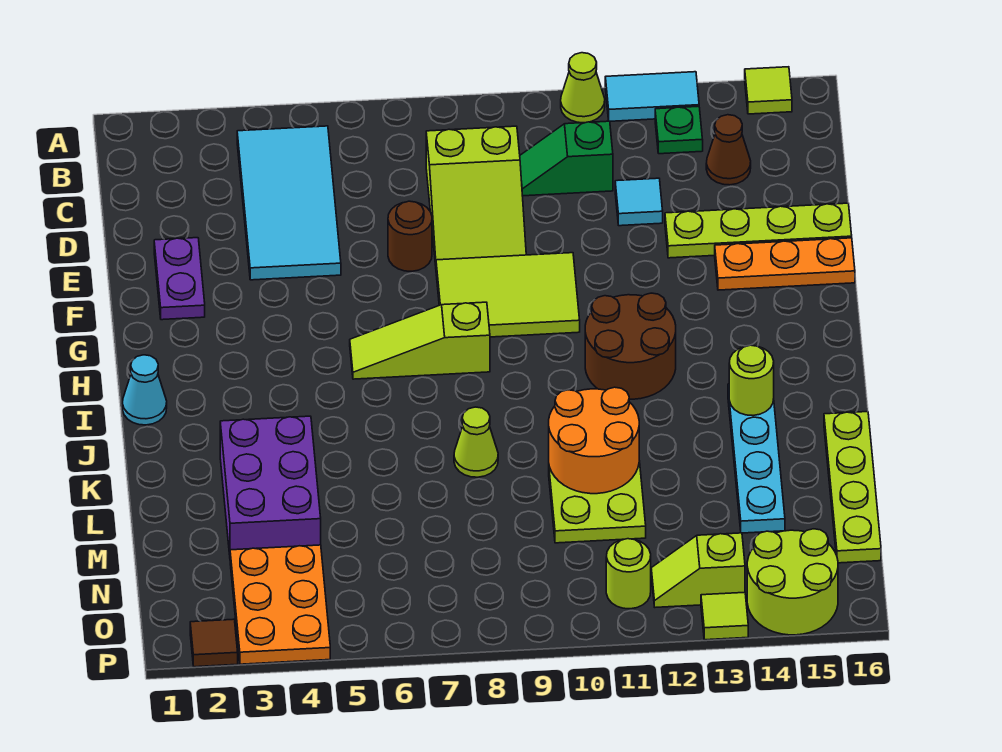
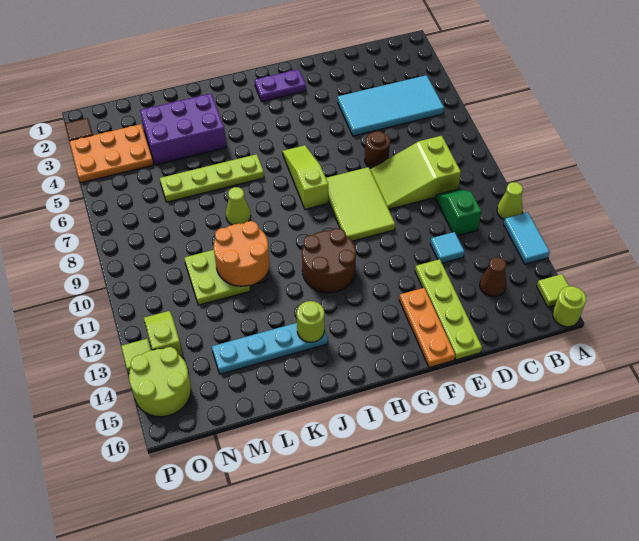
green plate B13 level 1 -> none
purple plate E2:F2 level 1 -> purple plate G2:H2 level 1
cyan cone I1 level 1 -> none
lime plate K16:N16 level 1 -> lime plate J6:M6 level 1
lime round brick O11 level 1 -> lime round brick A16 level 1

